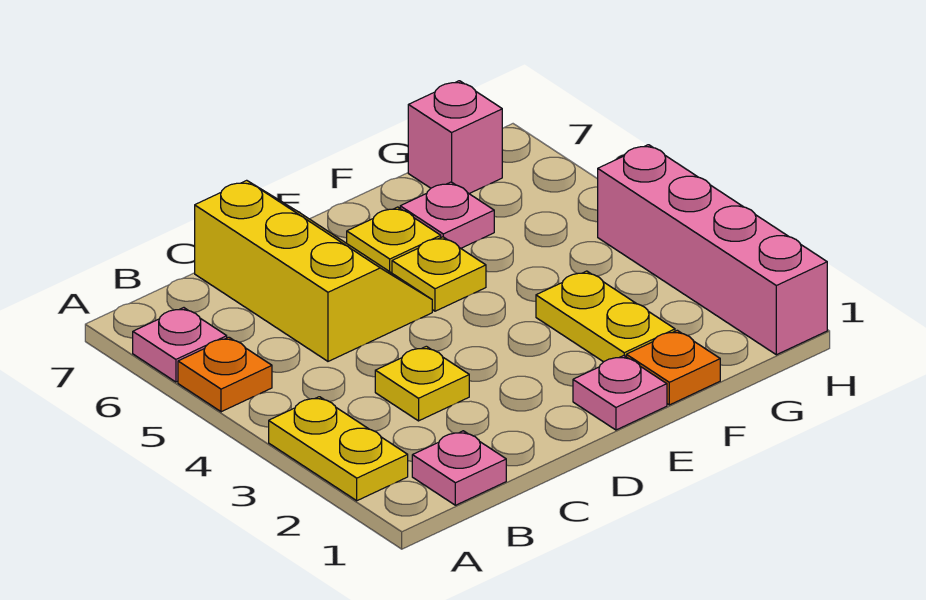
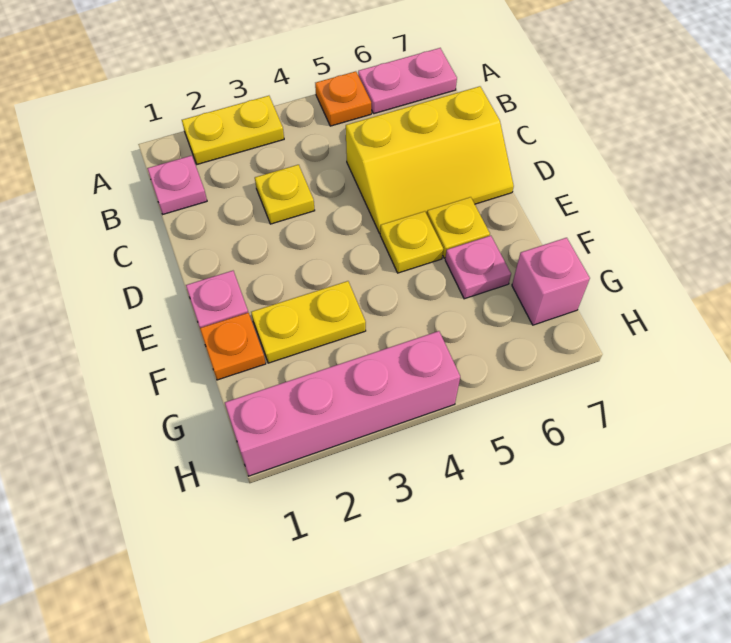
pink plate A6 level 1 -> pink plate A6:A7 level 1

